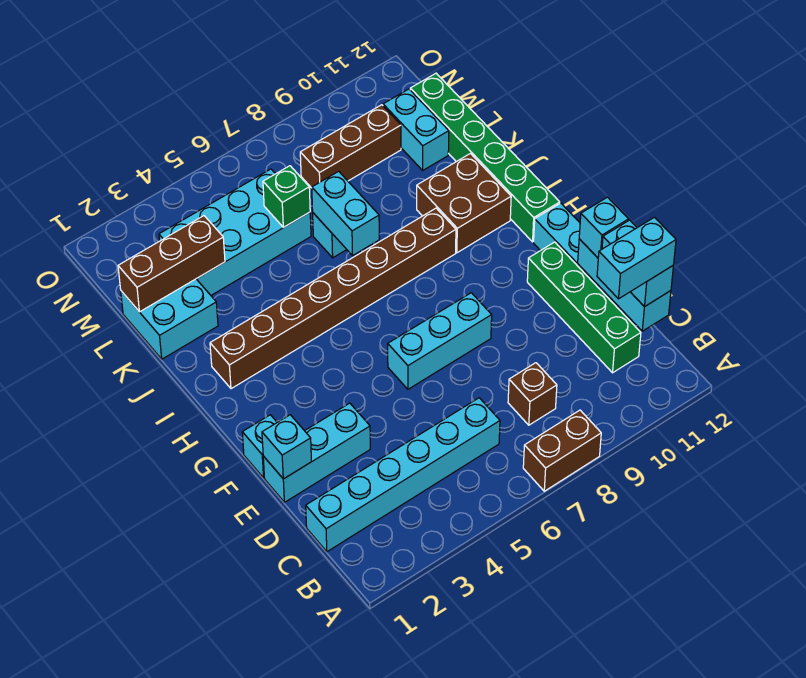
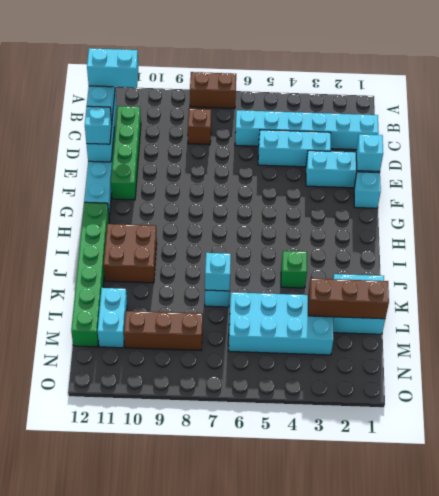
cyan brick F6:F8 level 1 -> cyan brick D3:D5 level 1
brown brick I2:I9 level 1 -> none
cyan brick J7:K7 level 2 -> cyan brick K7 level 2
green brick L6 level 2 -> green brick J4 level 1

